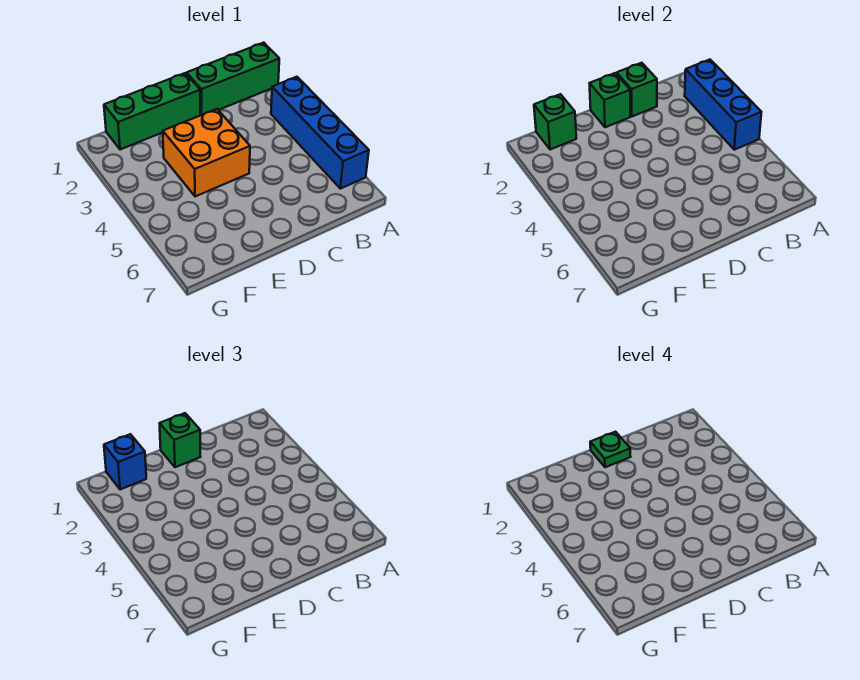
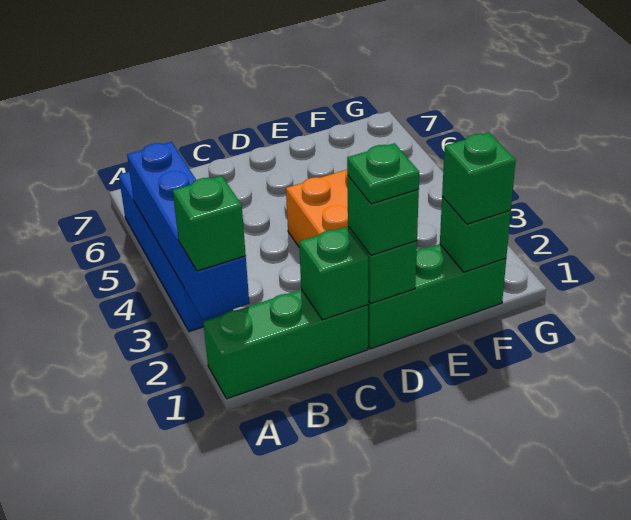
blue brick A2:A4 level 2 -> blue brick A2:A5 level 2
none -> green brick A2 level 3
blue brick F1 level 3 -> green brick F1 level 3

